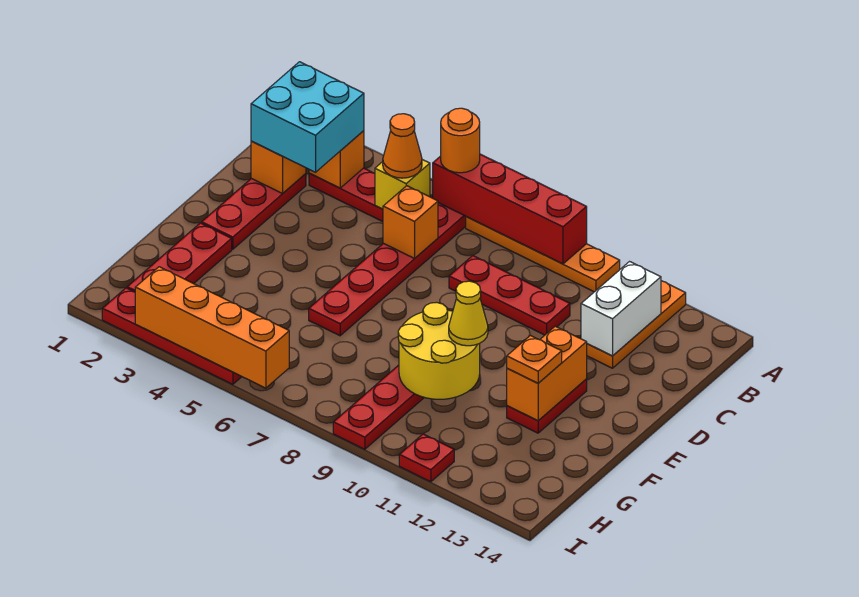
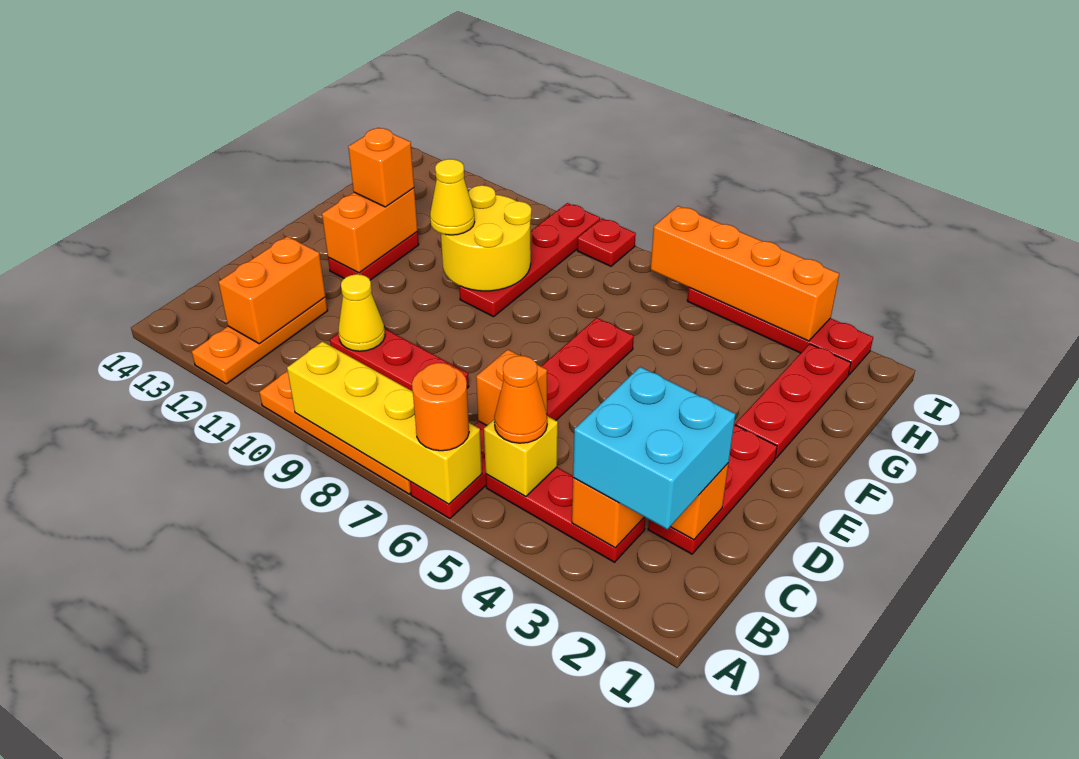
red brick A6:A9 level 2 -> yellow brick A6:A9 level 2
white brick B12:C12 level 2 -> orange brick B12:C12 level 2
none -> yellow cone C10 level 2
orange plate F12 level 3 -> orange brick F12 level 3
red plate I11 level 1 -> red plate I8 level 1

